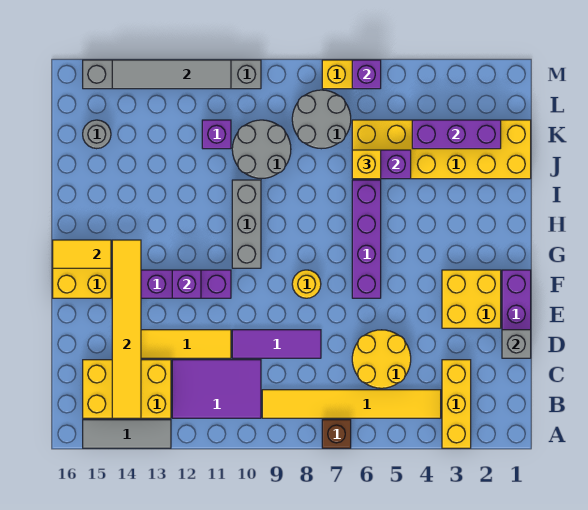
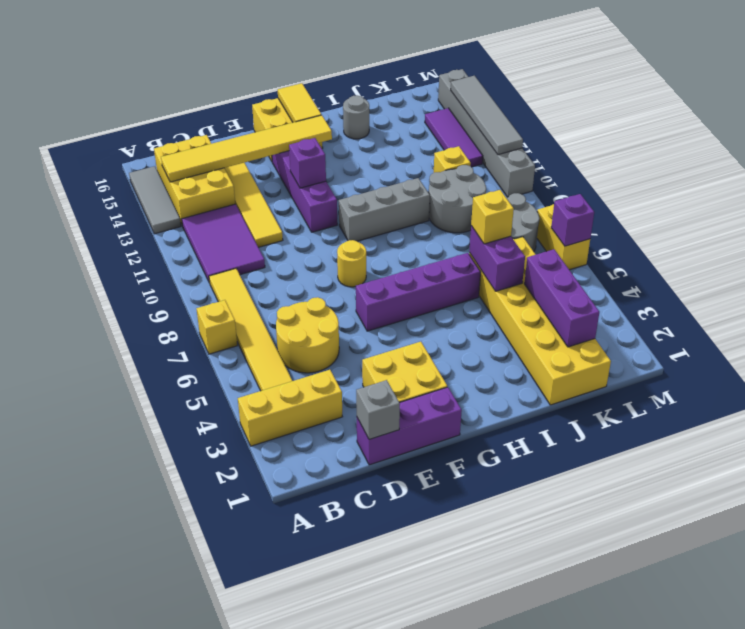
brown brick A7 level 1 -> yellow brick A7 level 1
purple tile D8:D10 level 1 -> purple tile L12:L14 level 1
purple brick K11 level 1 -> yellow brick K11 level 1
grey round brick K15 level 1 -> grey round brick I15 level 1

